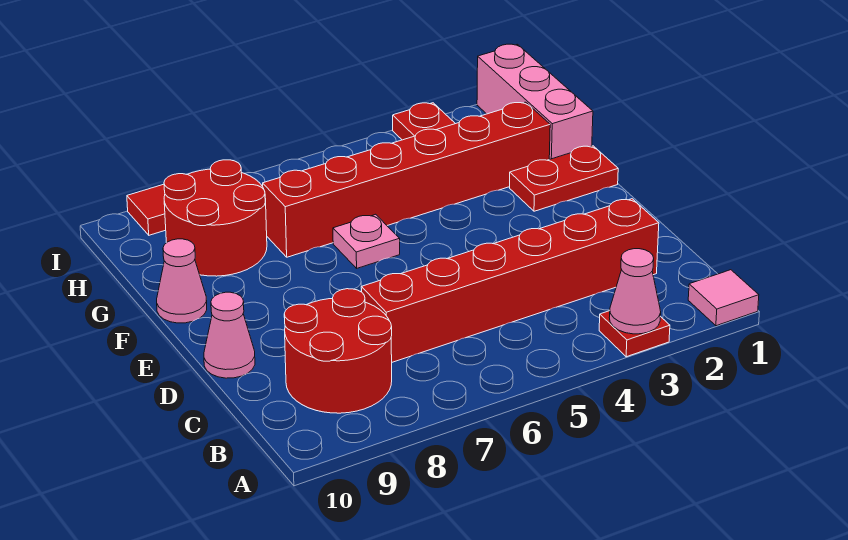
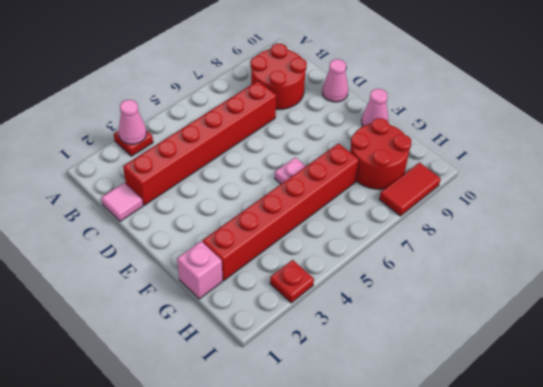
pink tile A1 level 1 -> pink tile C1 level 1
red plate F1:F2 level 1 -> none
pink brick G1:I1 level 1 -> pink brick G1 level 1

